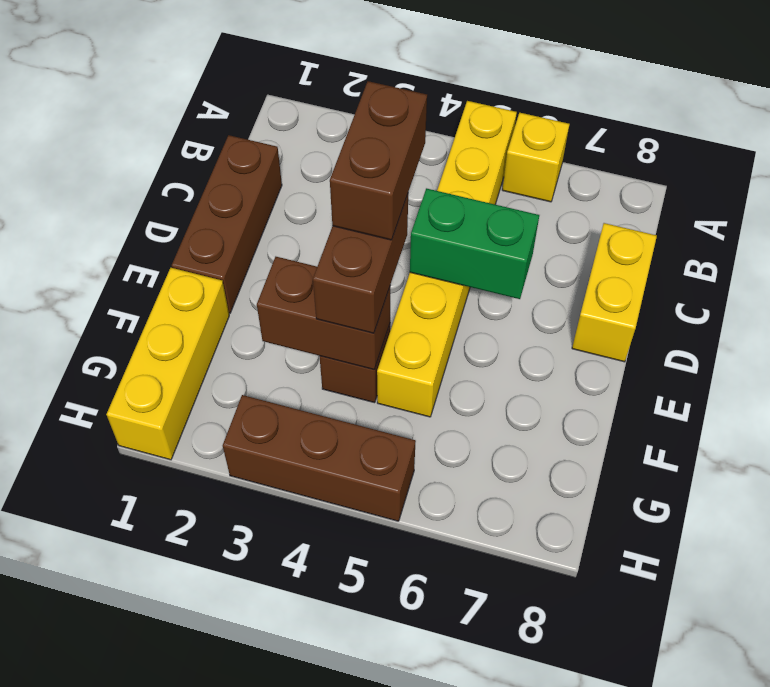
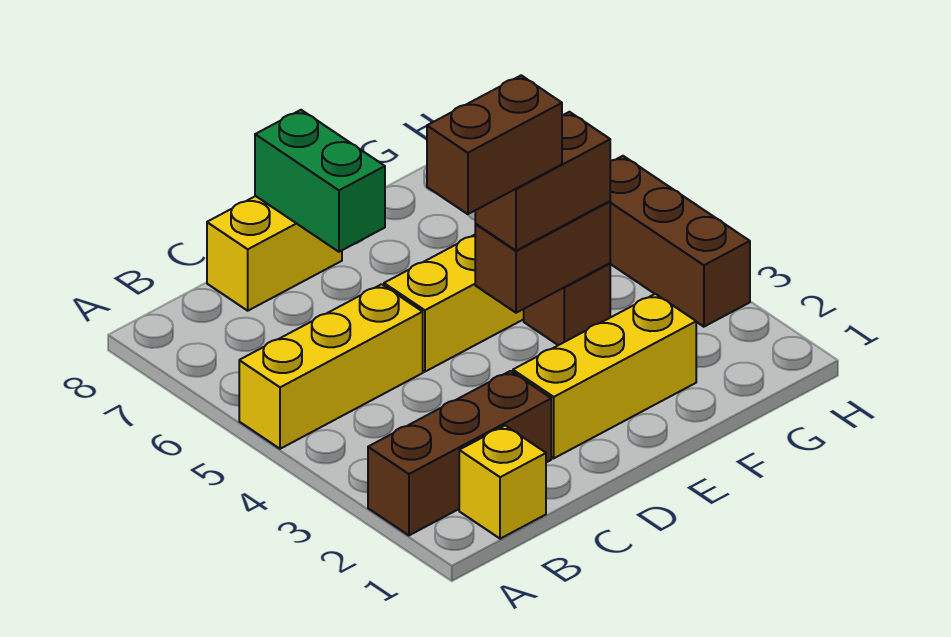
yellow brick A6 level 1 -> yellow brick B1 level 1
brown brick C1:E1 level 1 -> brown brick A2:C2 level 1
green brick D5:D6 level 2 -> green brick D7:D8 level 2
yellow brick F1:H1 level 1 -> yellow brick D2:F2 level 1
brown brick F3:F4 level 2 -> brown brick E4:F4 level 2

